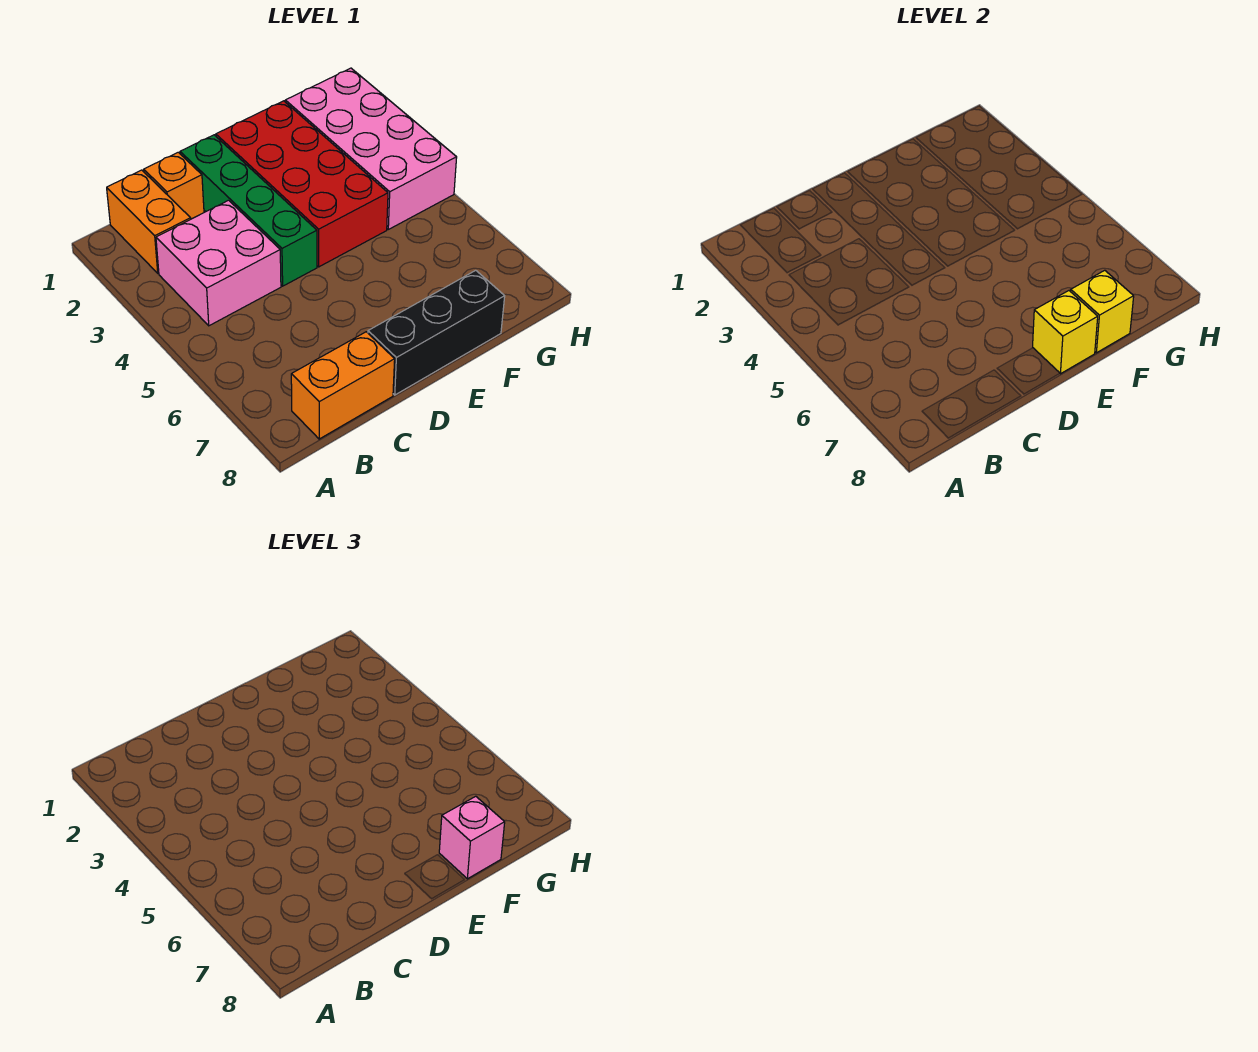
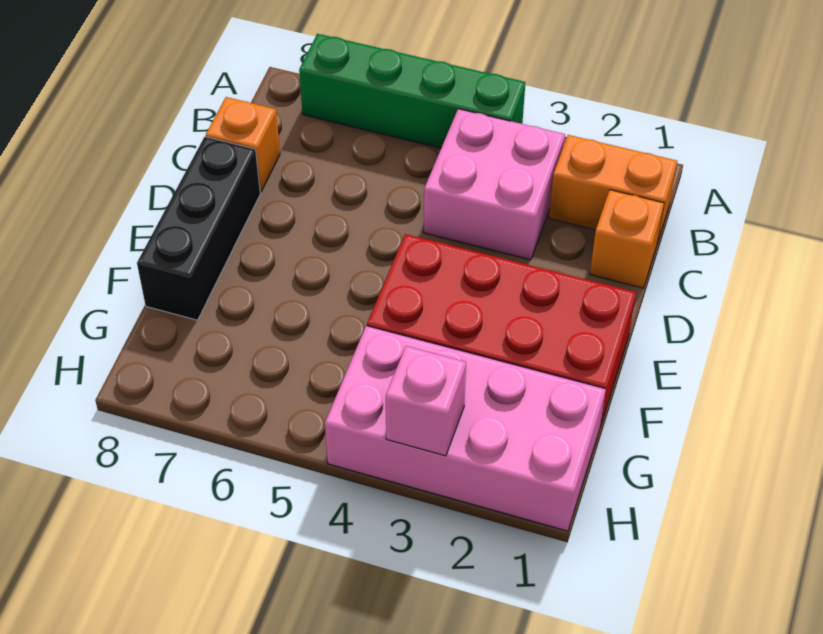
orange brick B8:C8 level 1 -> orange brick C8 level 1
green brick D1:D4 level 1 -> green brick A4:A7 level 1
yellow brick E8 level 2 -> none
yellow brick F8 level 2 -> none
pink brick F8 level 3 -> pink brick H3 level 2

